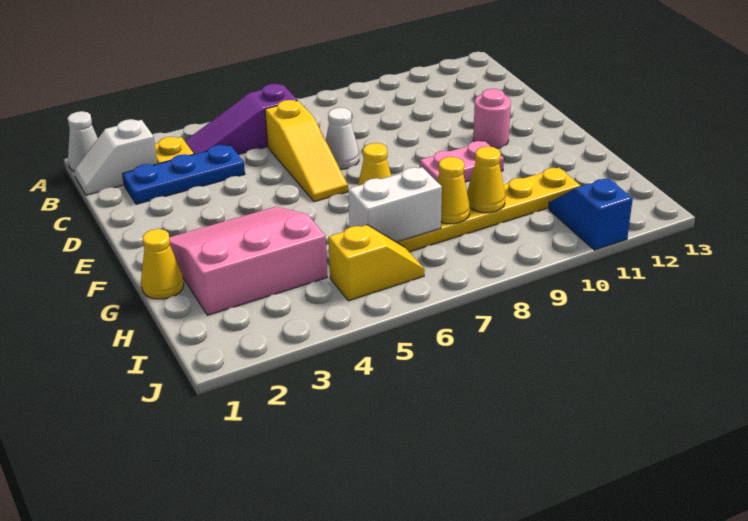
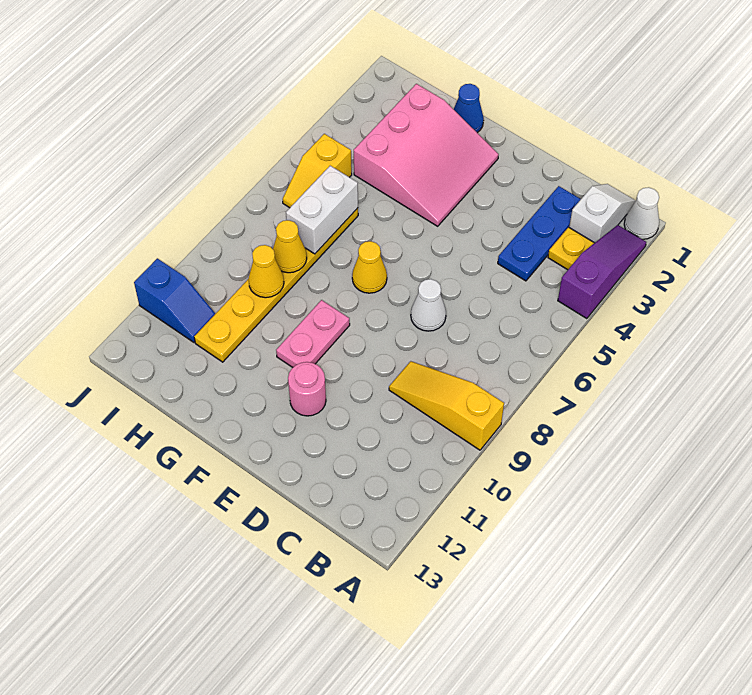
purple slope B4:B6 level 1 top 6 -> purple slope A2:A4 level 1 top 4
yellow slope C6:E6 level 1 top C -> yellow slope A9:C9 level 1 top A
yellow cone G1 level 1 -> blue cone G1 level 1

